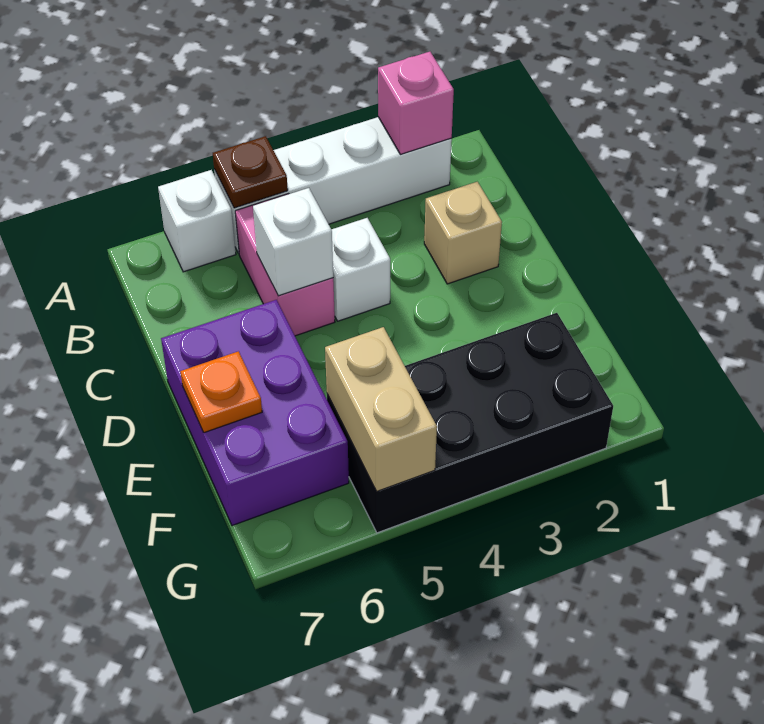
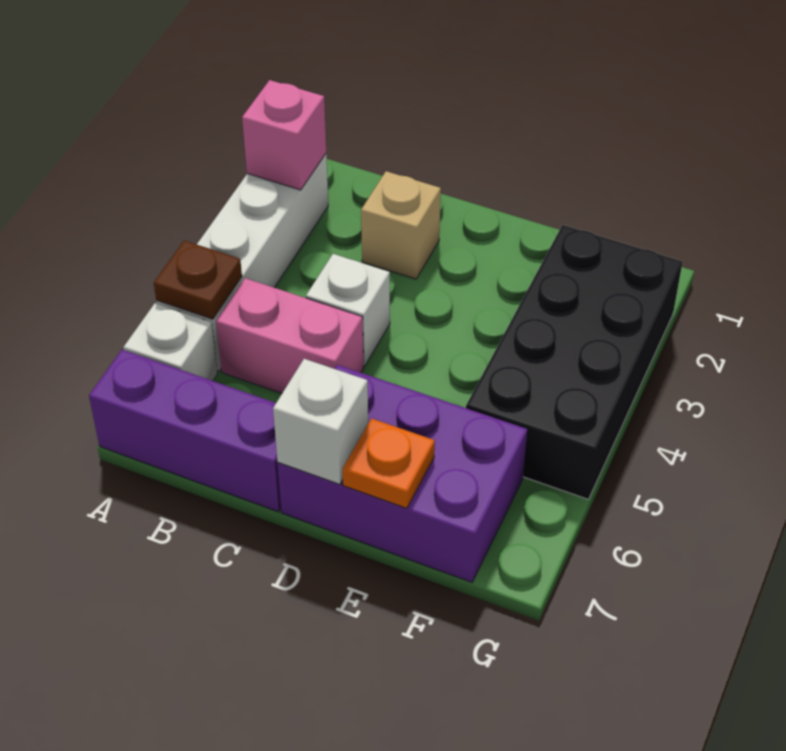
none -> purple brick A7:C7 level 1
white brick C5 level 2 -> white brick D7 level 2
tan brick F5:G5 level 2 -> none

